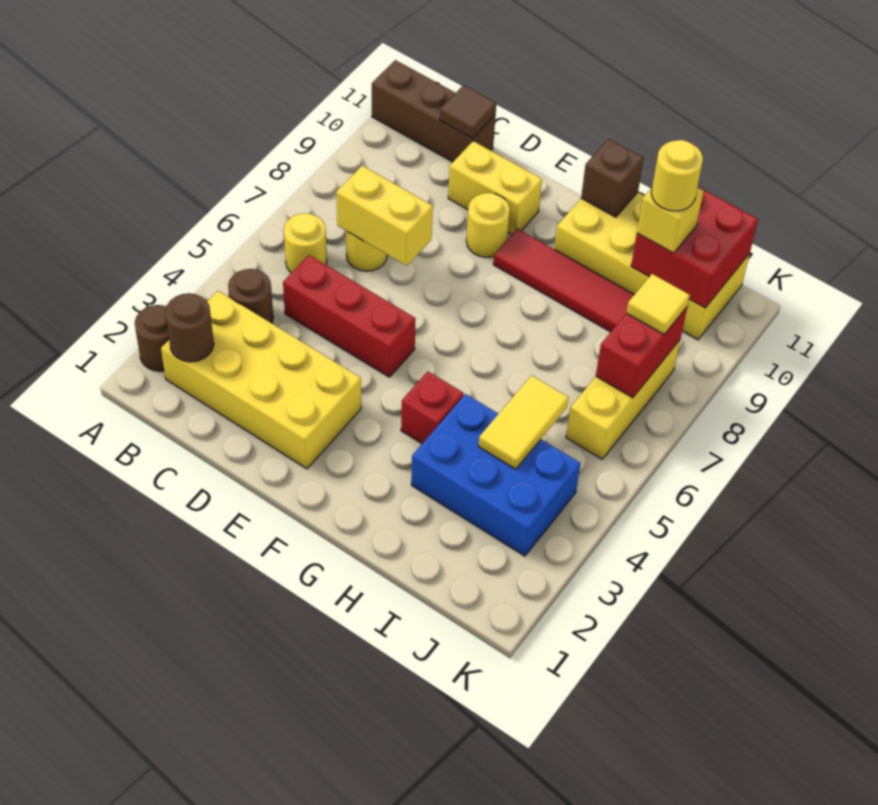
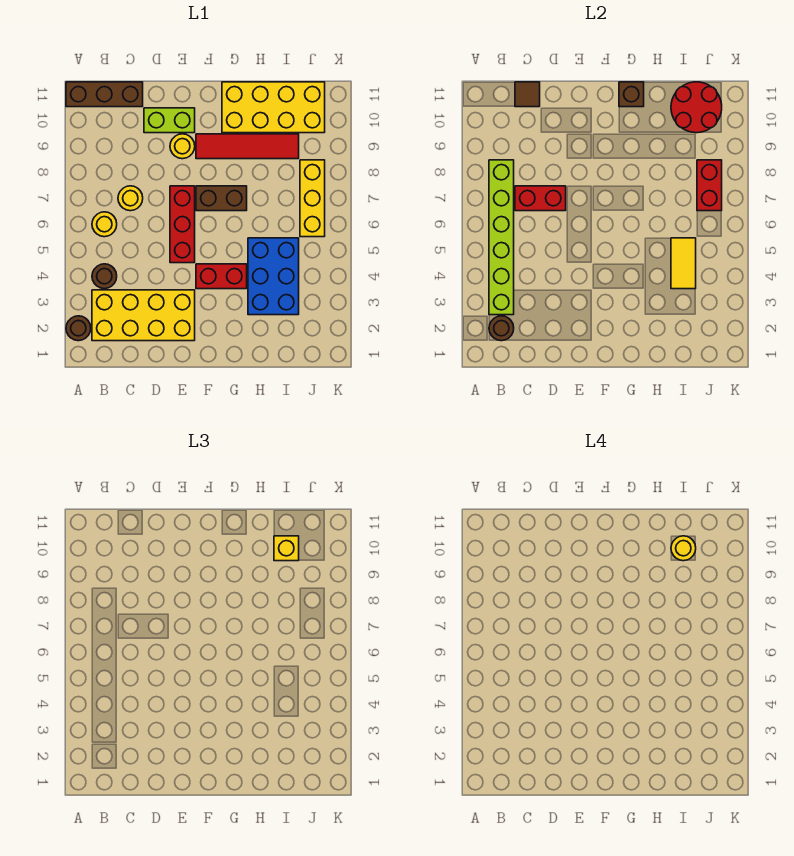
none -> lime brick B3:B8 level 2
red brick C5:E5 level 1 -> red brick E5:E7 level 1
yellow brick C7:D7 level 2 -> red brick C7:D7 level 2
yellow brick D10:E10 level 1 -> lime brick D10:E10 level 1
none -> brown brick F7:G7 level 1
red brick G4 level 1 -> red brick F4:G4 level 1
blue brick H3:J4 level 1 -> blue brick H3:I5 level 1
red brick I10:J11 level 2 -> red round brick I10:J11 level 2
yellow tile J8 level 3 -> none

